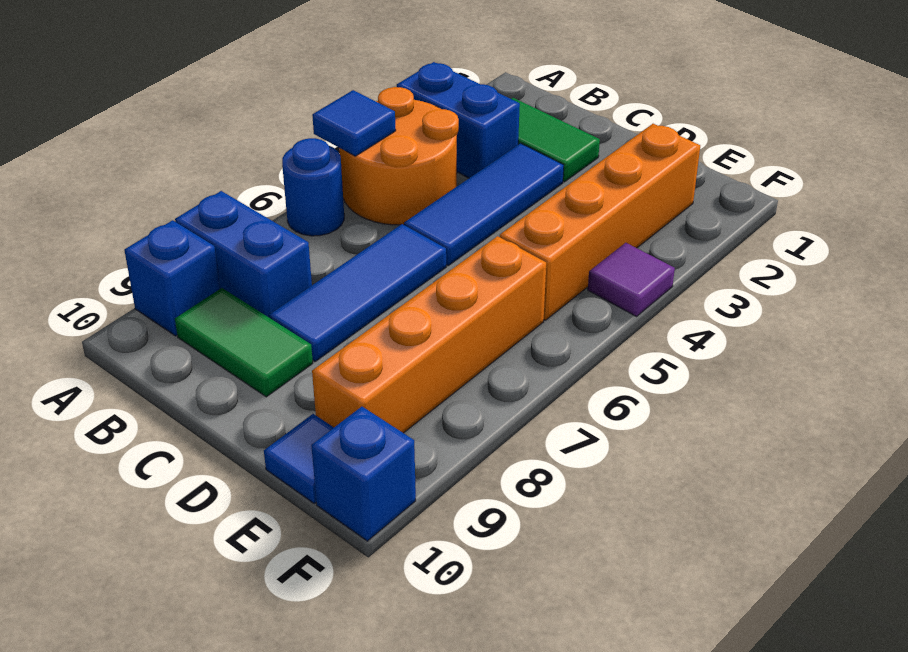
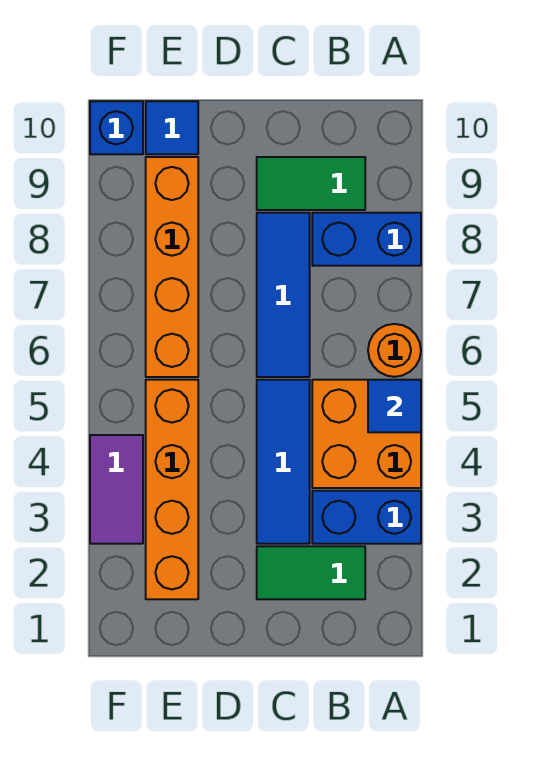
orange round brick A4:B5 level 1 -> orange brick A4:B5 level 1
blue round brick A6 level 1 -> orange round brick A6 level 1
blue brick A9 level 1 -> none
purple tile F4 level 1 -> purple tile F3:F4 level 1

